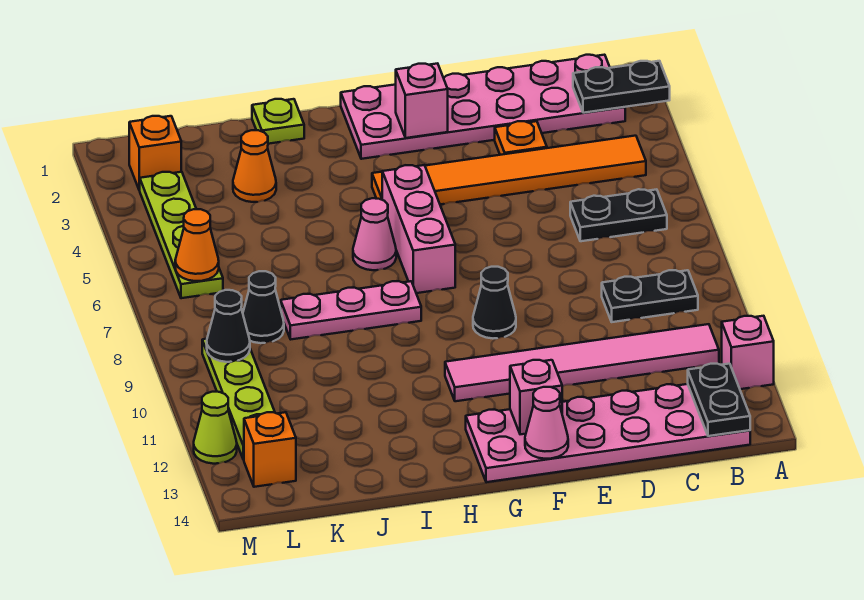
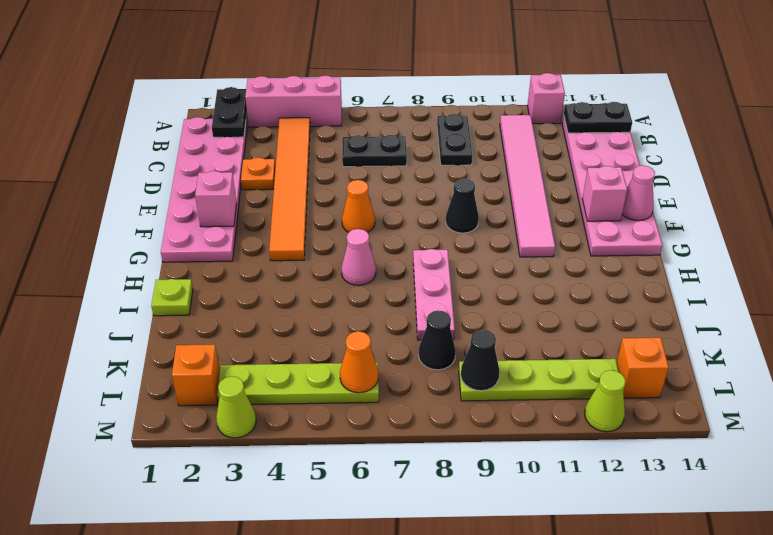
black plate B6:C6 level 1 -> black plate C6:C7 level 1
pink brick G5:G7 level 1 -> pink brick A3:A5 level 1
orange cone J3 level 1 -> orange cone F6 level 1
none -> lime cone M3 level 1

